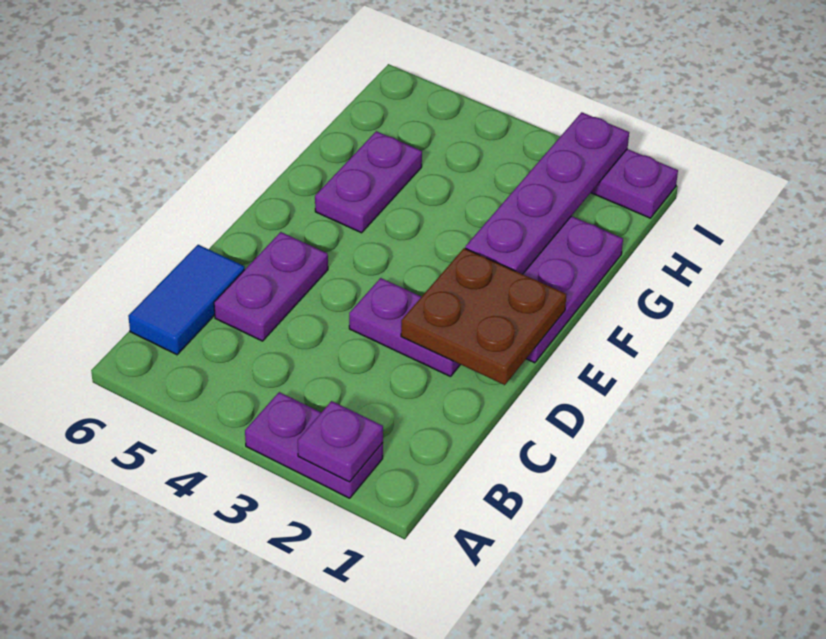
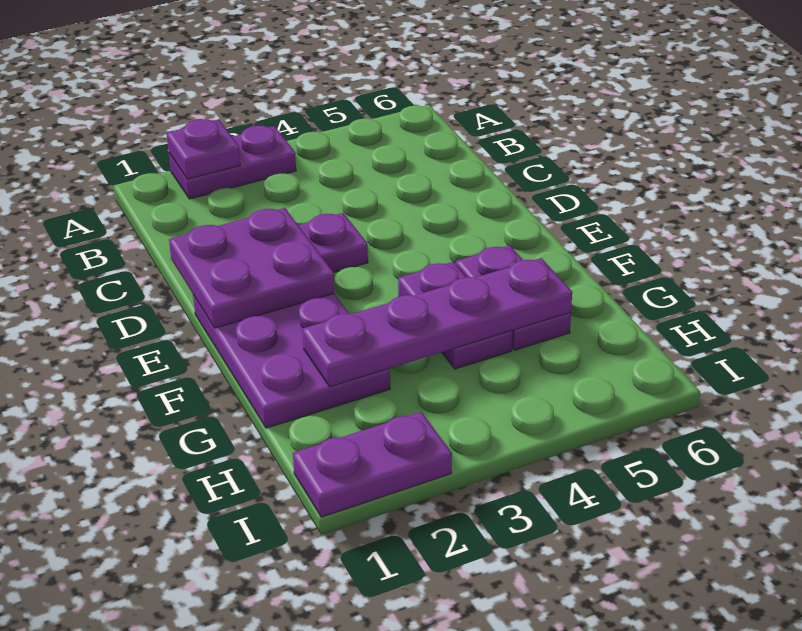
blue tile B6:C6 level 1 -> none
purple plate C5:D5 level 1 -> purple plate F4:G4 level 1
brown plate D1:E2 level 2 -> purple plate D1:E2 level 2
purple plate F2:I2 level 2 -> purple plate G2:G5 level 2

